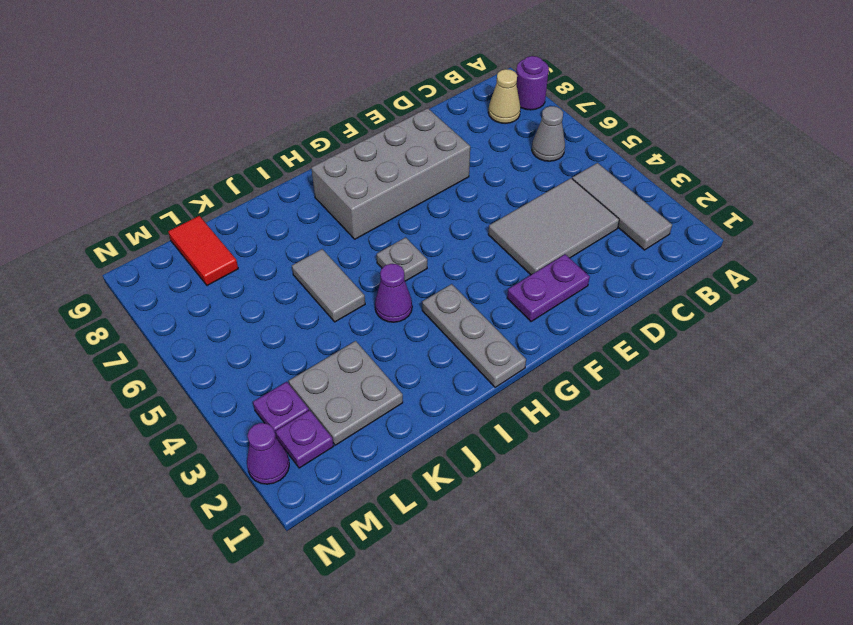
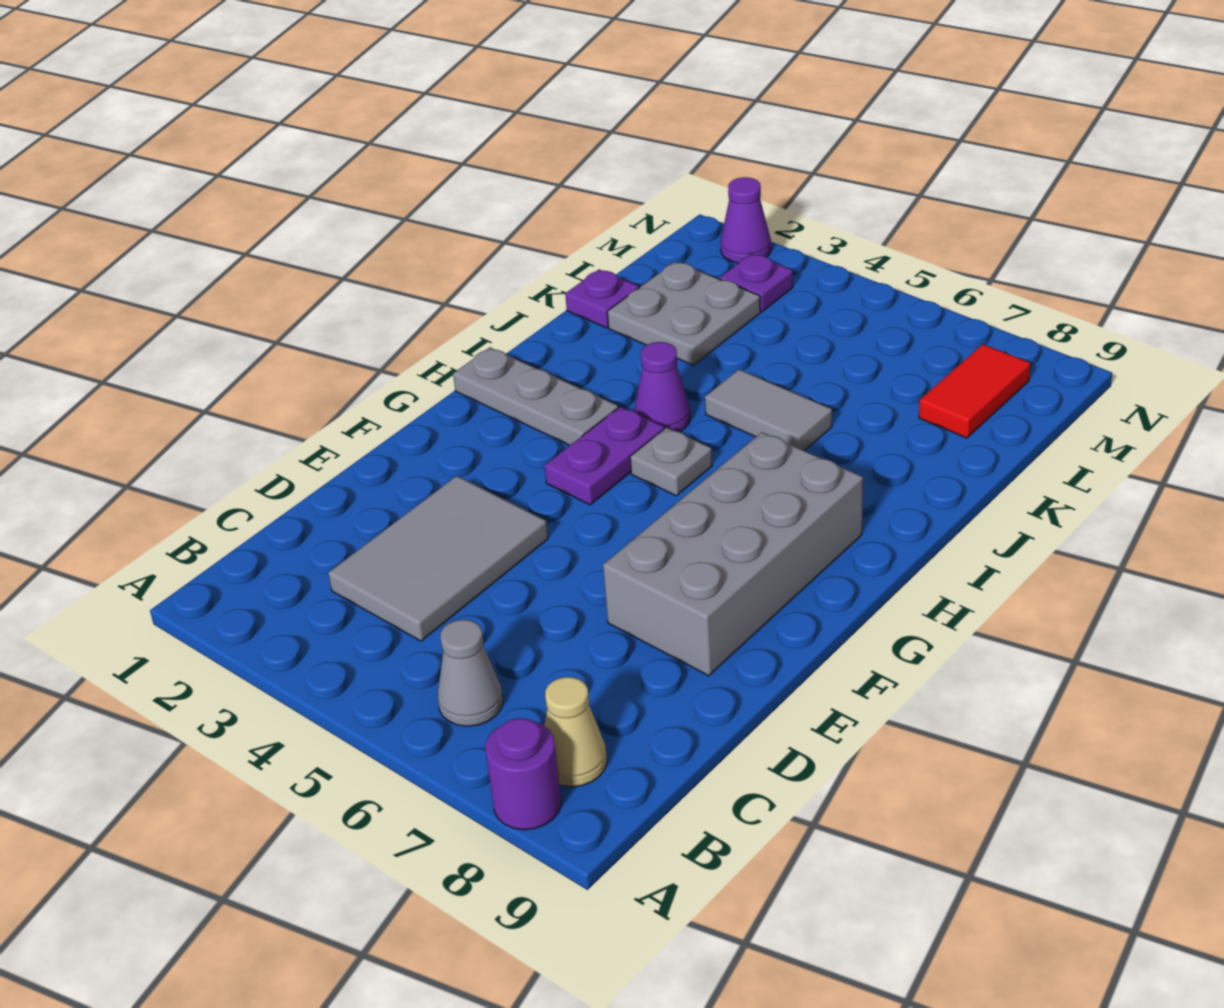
grey tile B2:B4 level 1 -> none
purple plate E2:F2 level 1 -> purple plate G4:H4 level 1
red tile L8:L9 level 1 -> red tile L8:M8 level 1
purple plate M2 level 1 -> purple plate K1 level 1

